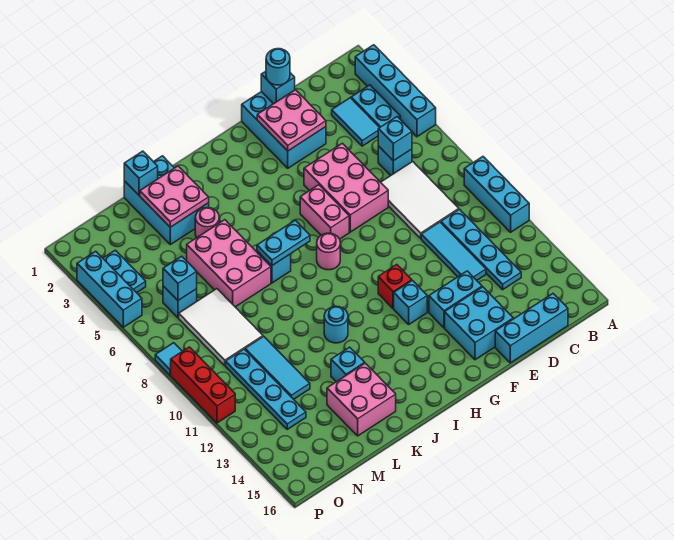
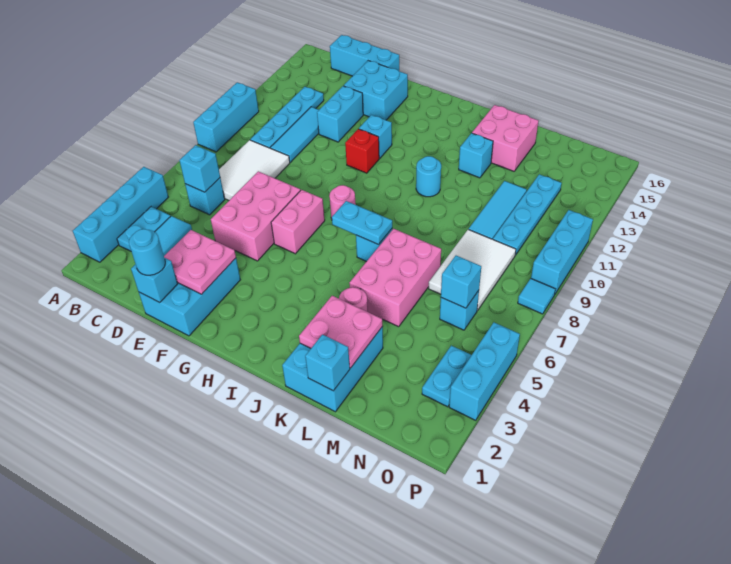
cyan brick E13:F13 level 1 -> cyan brick E12:E13 level 1
red brick P9:P11 level 1 -> cyan brick P9:P11 level 1

